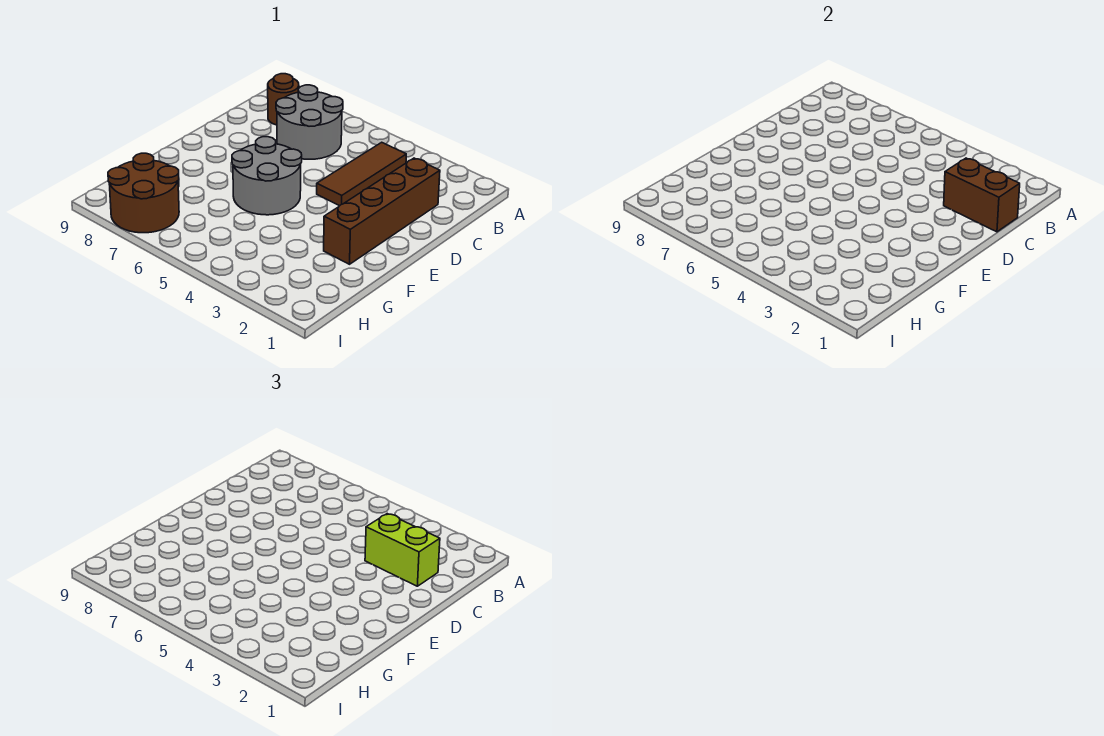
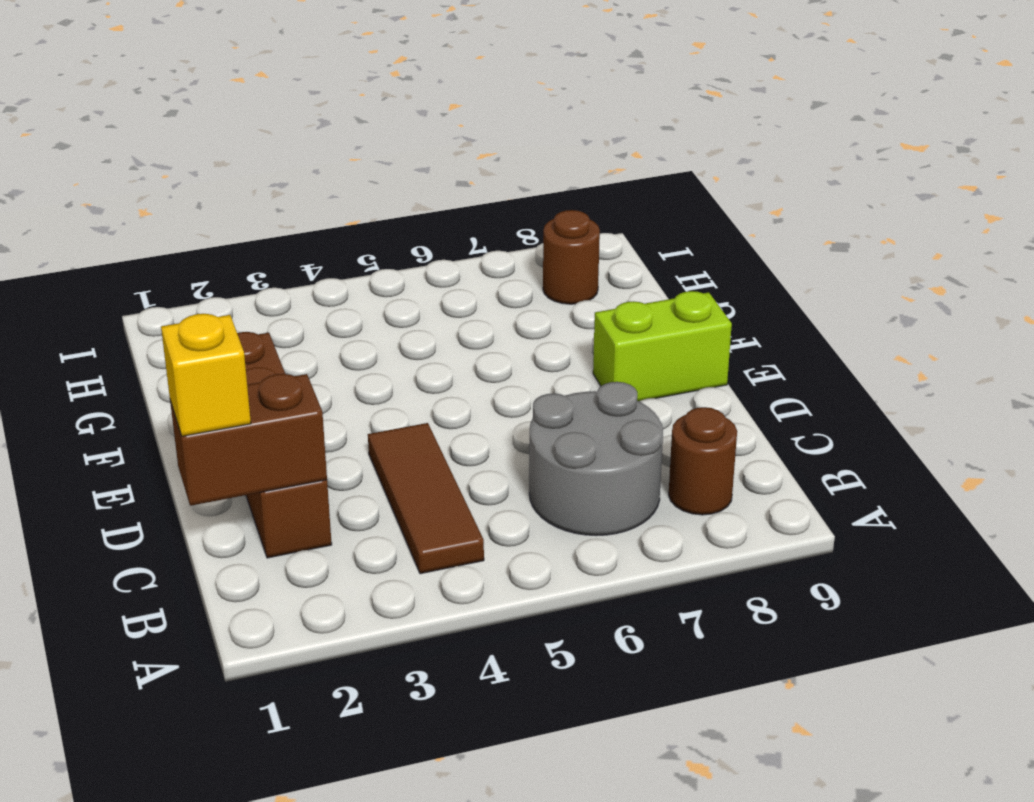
none -> yellow brick C1 level 3
lime brick C2:C3 level 3 -> lime brick E8:E9 level 1
grey round brick E5:F6 level 1 -> none
brown round brick H7:I8 level 1 -> brown round brick H8 level 1

